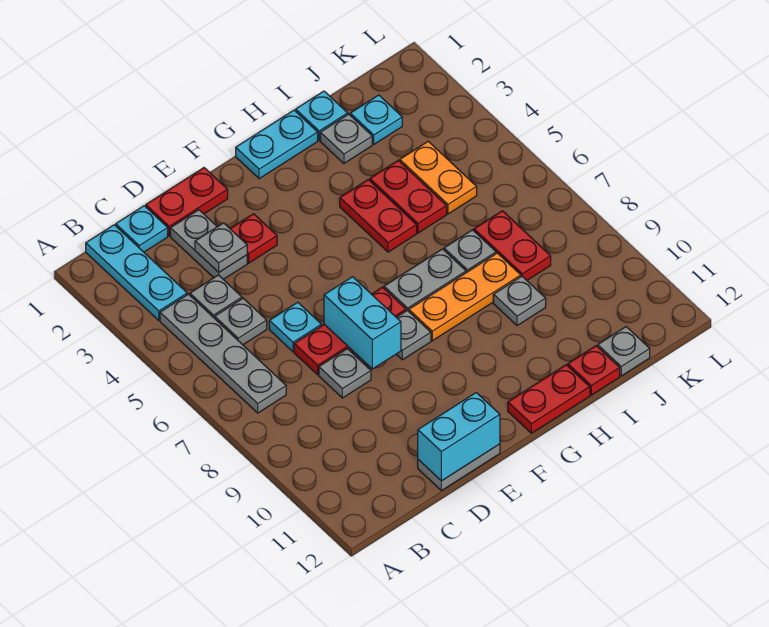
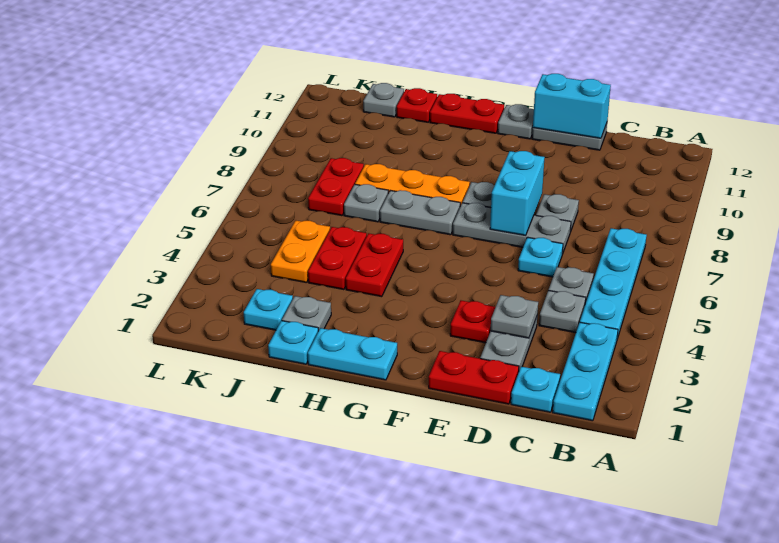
grey plate B4:B7 level 1 -> cyan plate B4:B7 level 1
red plate D7:F7 level 1 -> grey plate D7:F7 level 1
grey plate I9 level 1 -> grey plate F12 level 1

